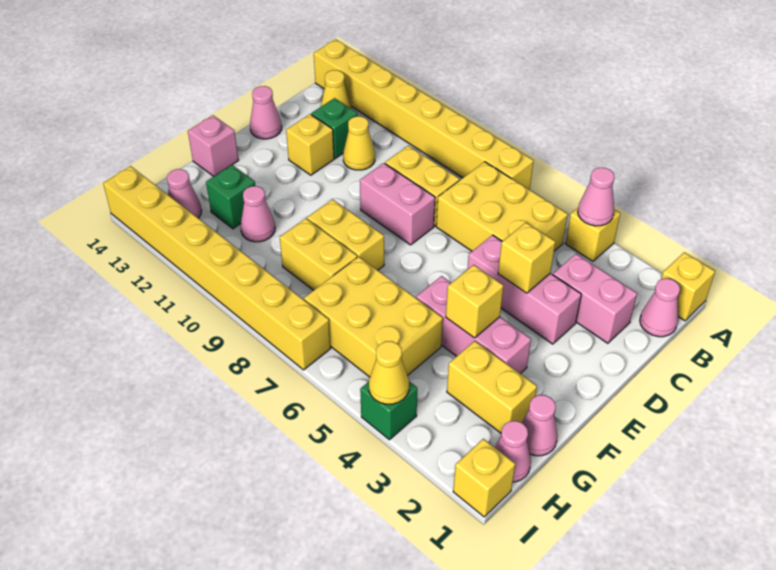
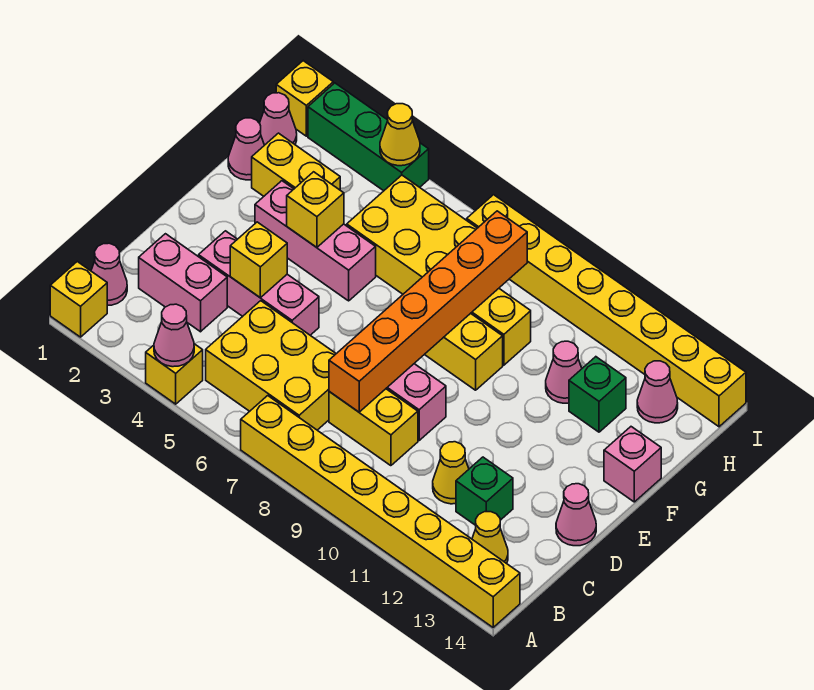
none -> orange brick C8:H8 level 2
yellow brick D12 level 1 -> none
green brick I4 level 1 -> green brick I2:I4 level 1

